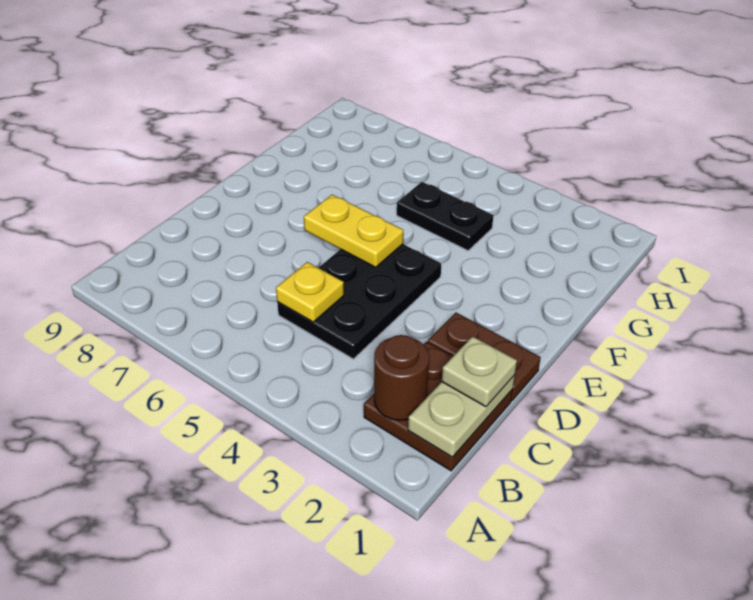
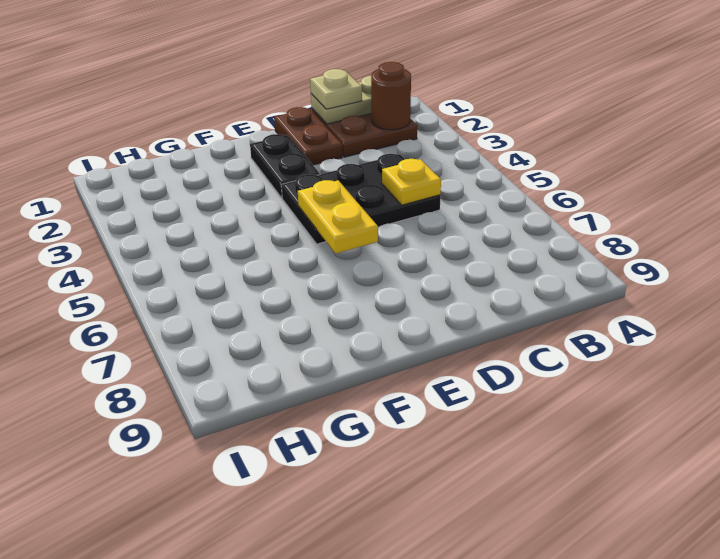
black plate G4:G5 level 1 -> black plate E2:E3 level 1

